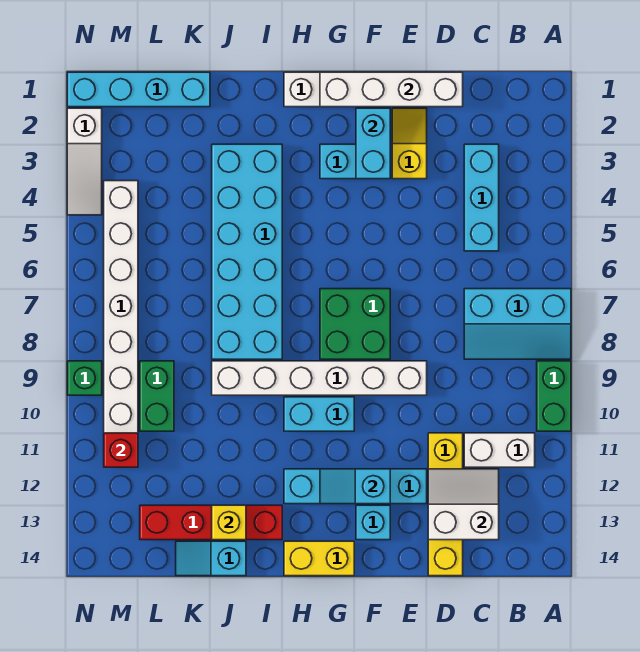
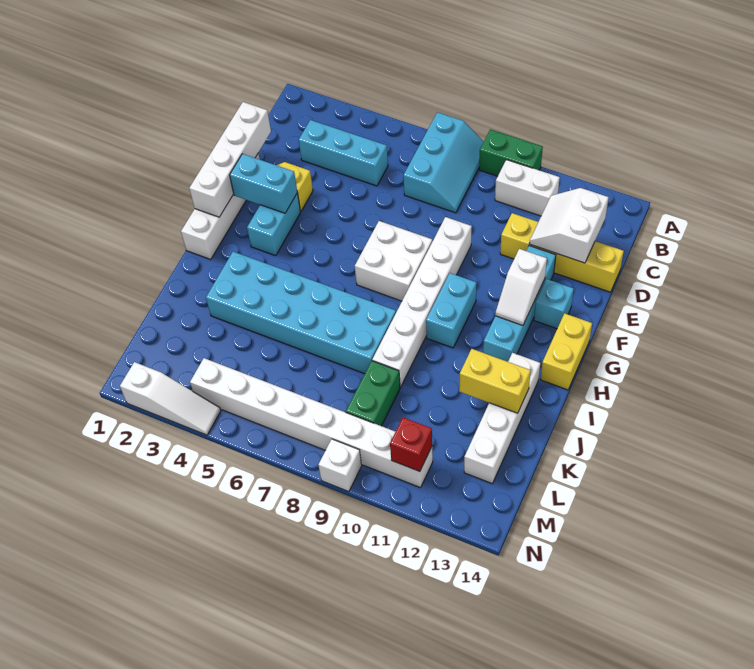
white brick B11:C11 level 1 -> white brick B10:B11 level 1
green brick F7:G8 level 1 -> white brick F7:G8 level 1
cyan slope F12:G12 level 2 top F -> white slope F12:G12 level 2 top F
red brick I13:L13 level 1 -> white brick I13:L13 level 1
yellow brick J13 level 2 -> yellow brick J12:J13 level 2
cyan slope J14:K14 level 1 top J -> none
cyan brick K1:N1 level 1 -> none
green brick L9:L10 level 1 -> green brick K9:L9 level 1
green brick N9 level 1 -> white brick N9 level 1

